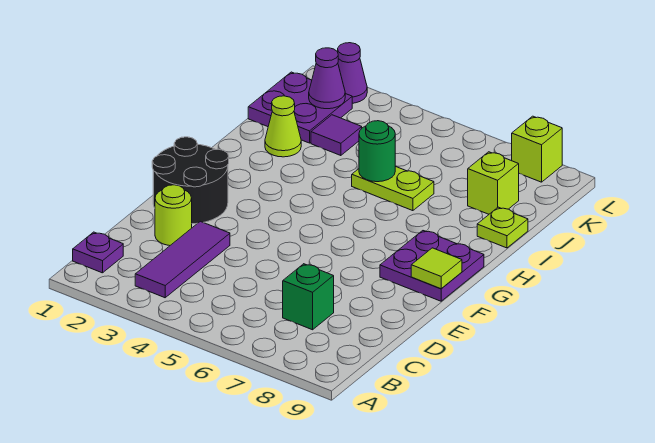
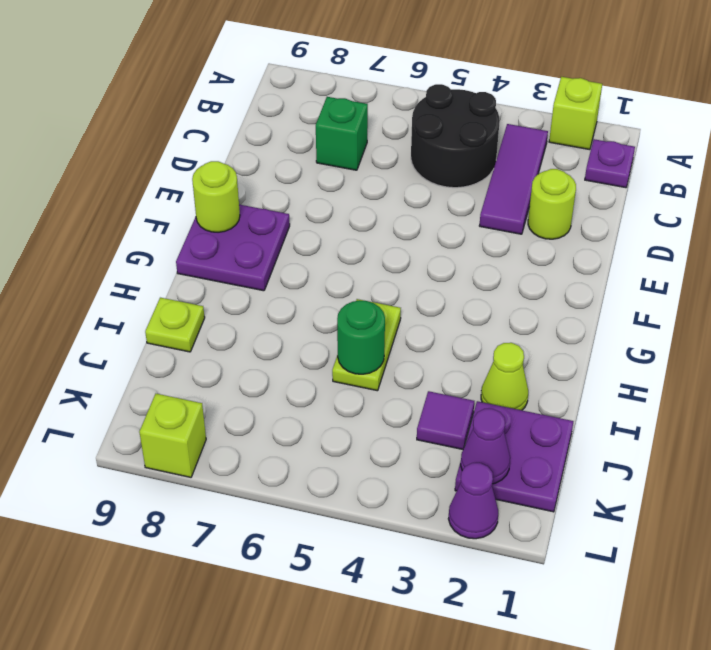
black round brick E1:F2 level 1 -> black round brick B4:C5 level 1
lime tile F9 level 2 -> lime round brick F9 level 2
lime plate I5:I6 level 1 -> lime plate H5:I5 level 1
lime brick J8 level 1 -> lime brick A2 level 1

